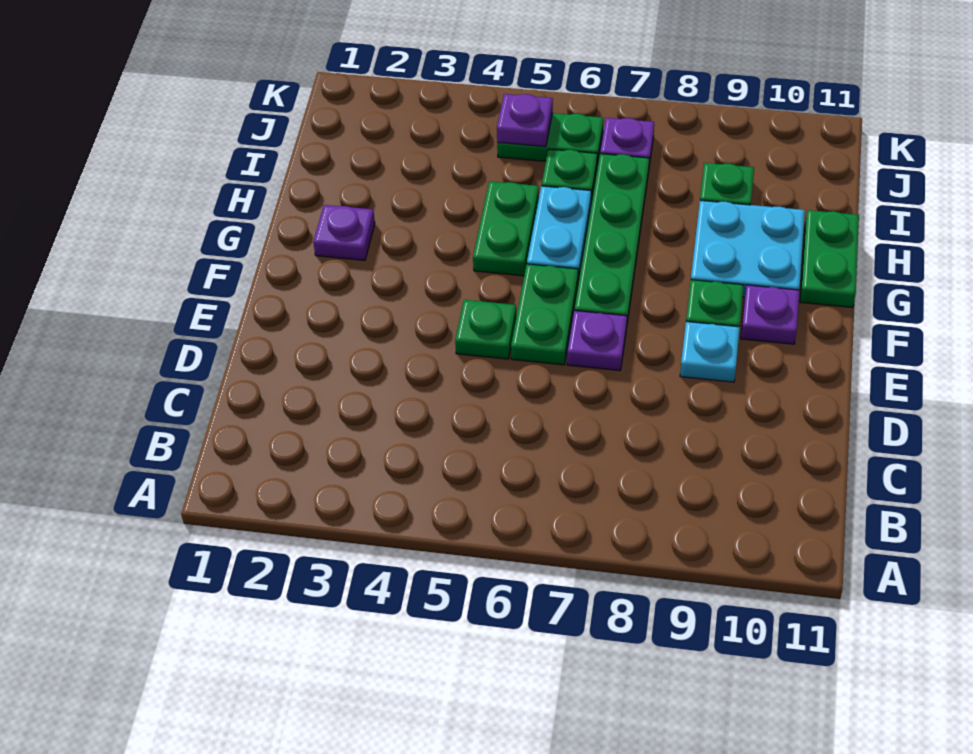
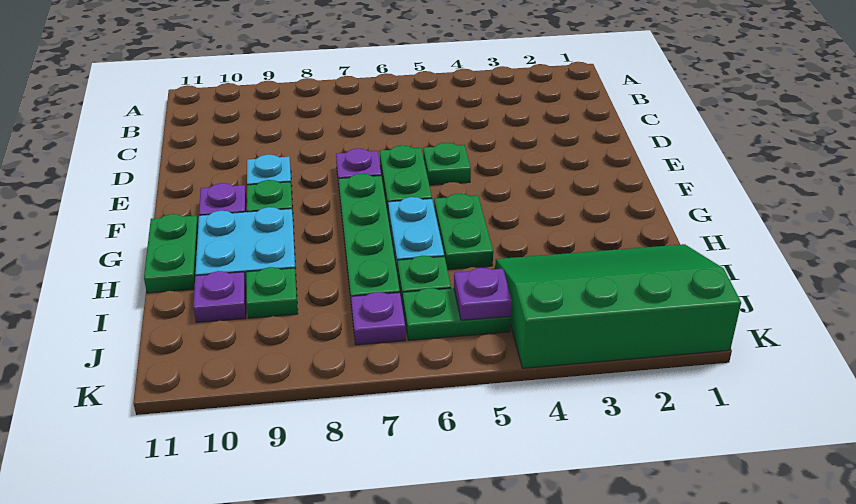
purple plate G2 level 1 -> purple plate I10 level 1
none -> green slope I1:K4 level 1 top K

